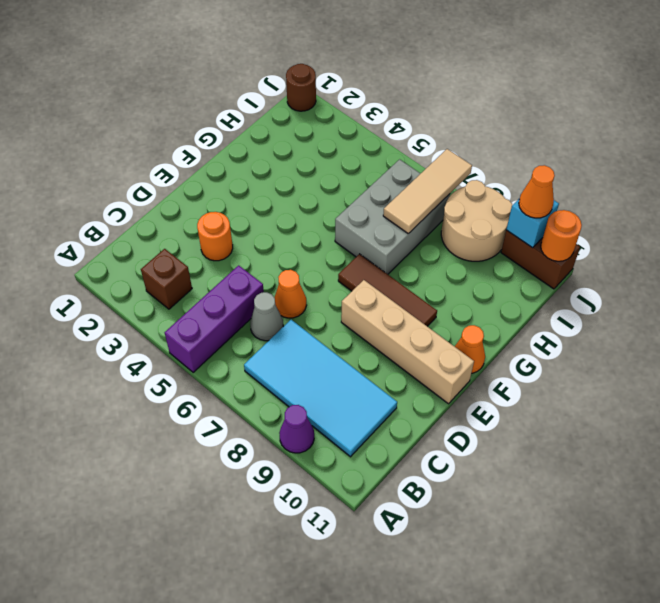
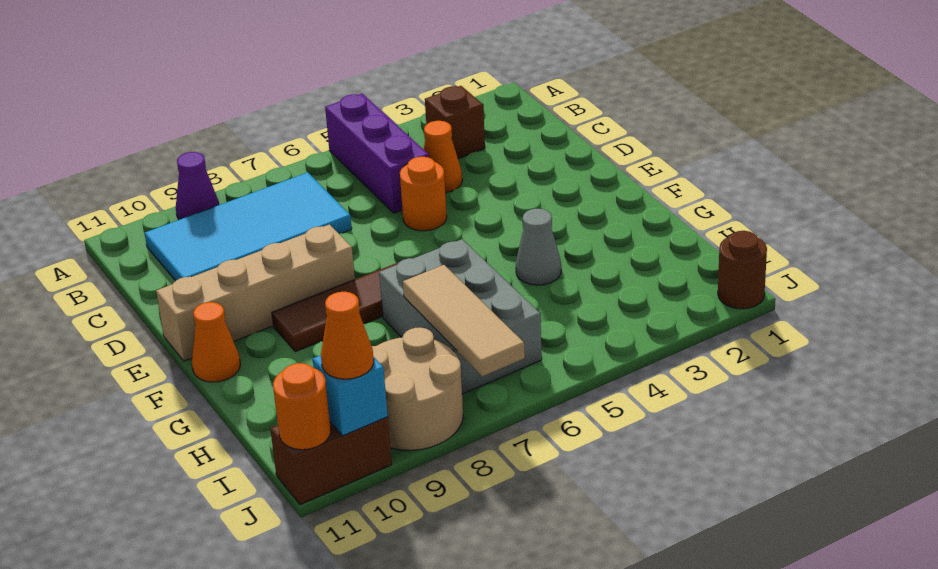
grey cone C6 level 1 -> grey cone G4 level 1
orange round brick D3 level 1 -> orange round brick D5 level 1
orange cone D6 level 1 -> orange cone C4 level 1

